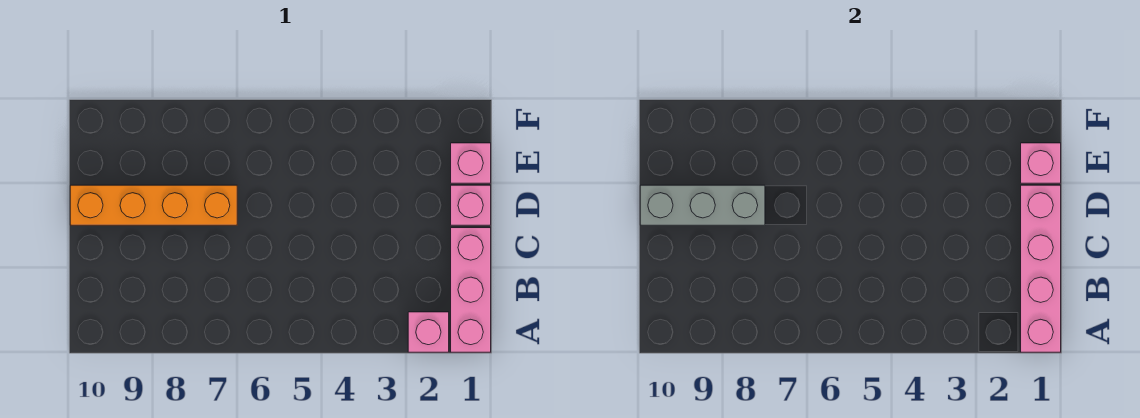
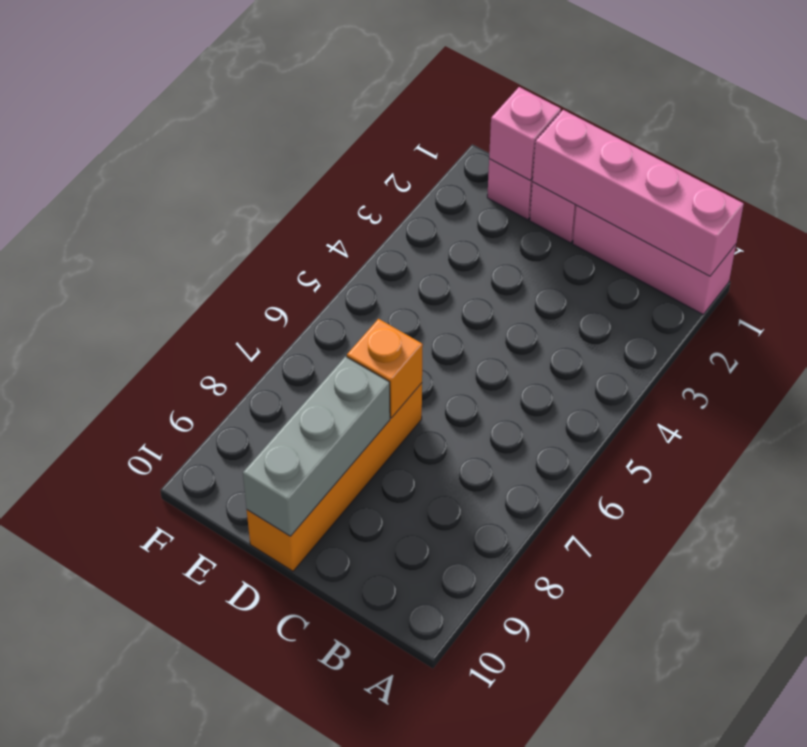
pink brick A2 level 1 -> none
none -> orange brick D7 level 2

